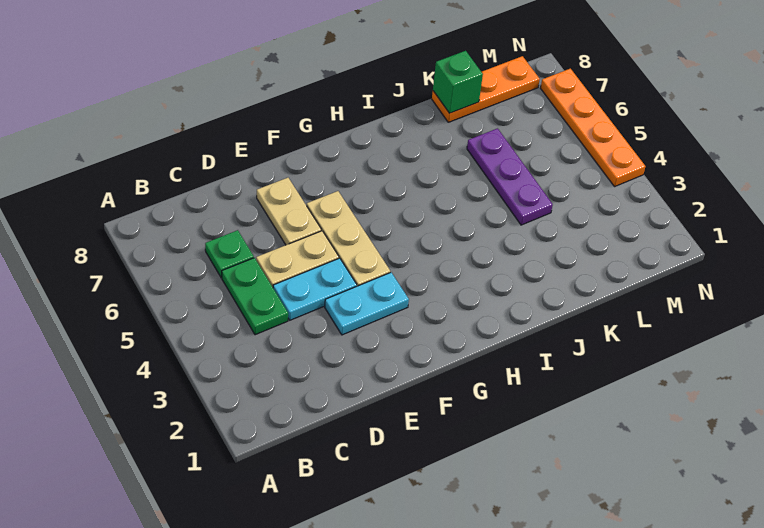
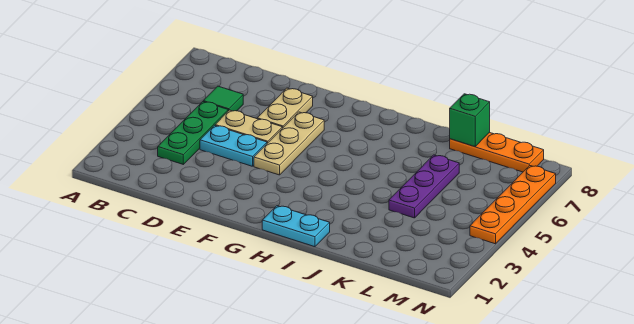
green plate C4:C5 level 1 -> green plate C3:C5 level 1
green plate C6 level 1 -> green tile C6 level 1
cyan plate E3:F3 level 1 -> cyan plate H1:I1 level 1

